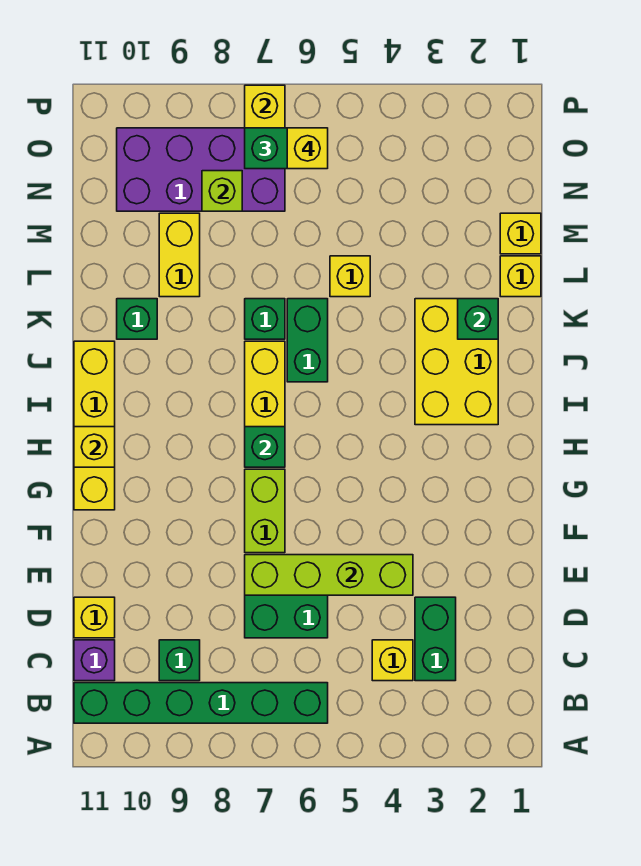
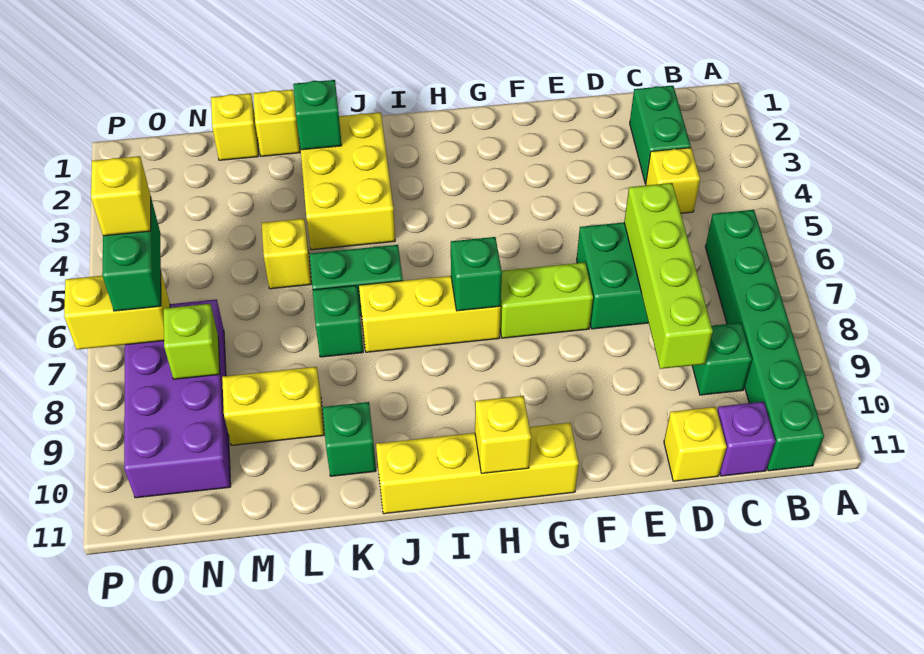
green brick C3:D3 level 1 -> green brick C2:C3 level 1
lime brick E4:E7 level 2 -> lime brick D6:D9 level 2
yellow brick I2:K3 level 1 -> yellow brick J2:K4 level 1

